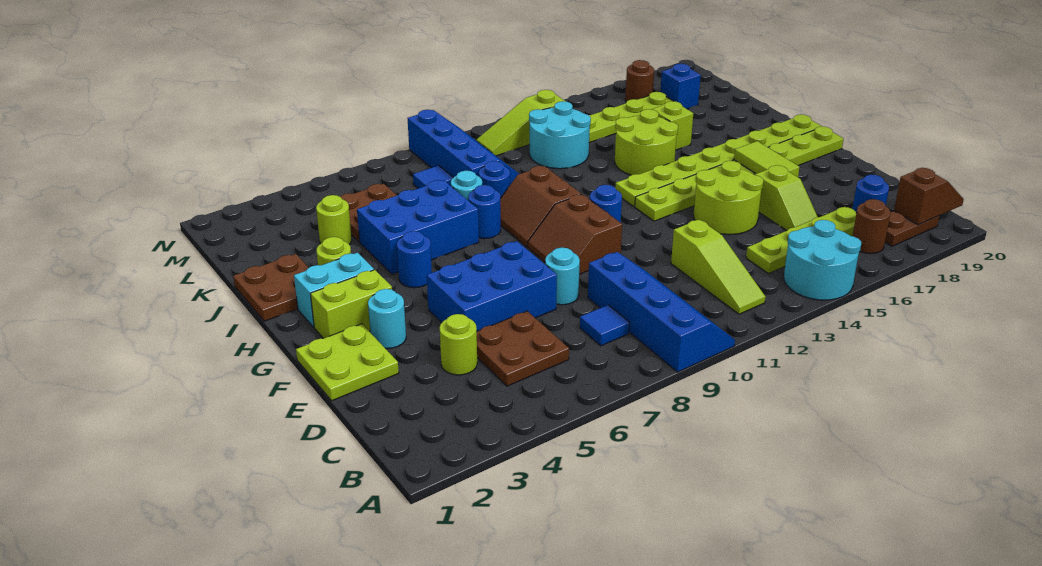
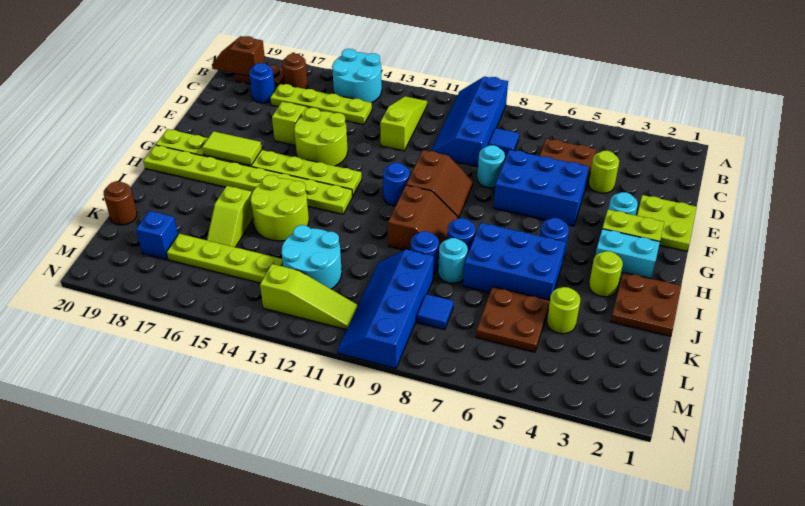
lime tile F17:G17 level 2 -> lime tile G17:G18 level 2
brown round brick M17 level 1 -> brown round brick K20 level 1

